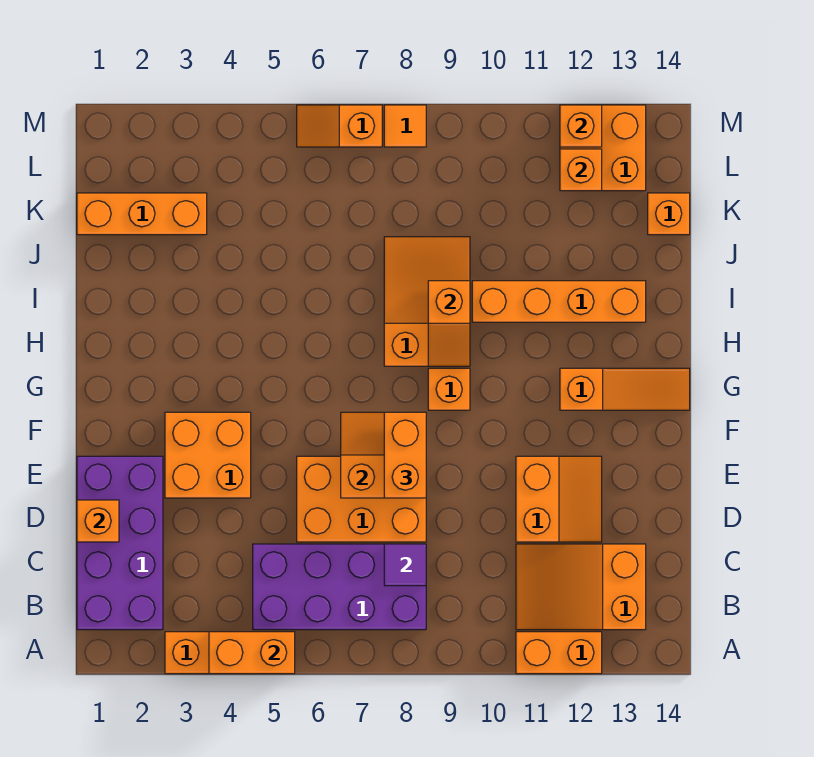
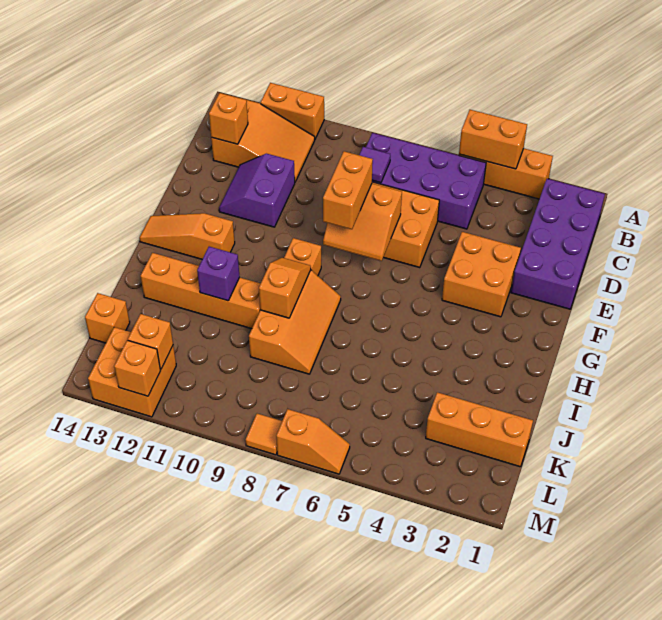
orange brick D1 level 2 -> orange brick C13 level 2
orange slope D11:E12 level 1 top 11 -> purple slope D11:E12 level 1 top 11
orange slope H8:J9 level 1 top H -> orange slope H8:J9 level 1 top 9
none -> purple brick I11 level 2

